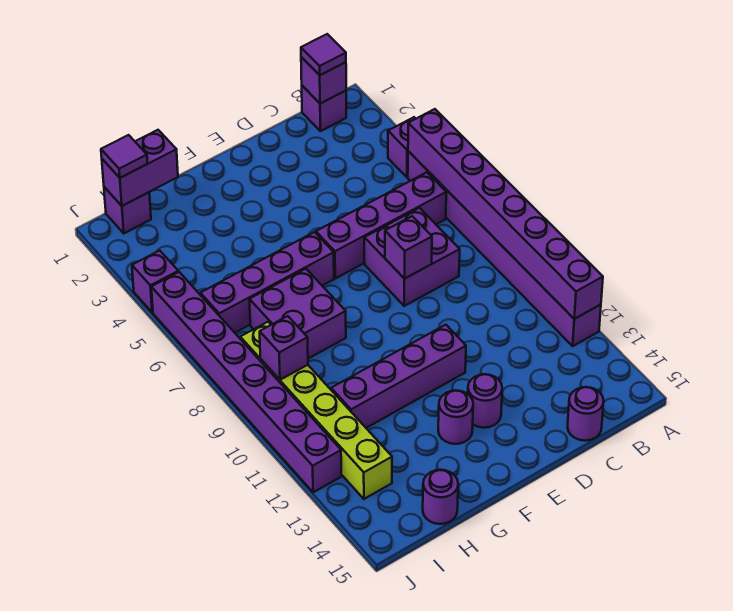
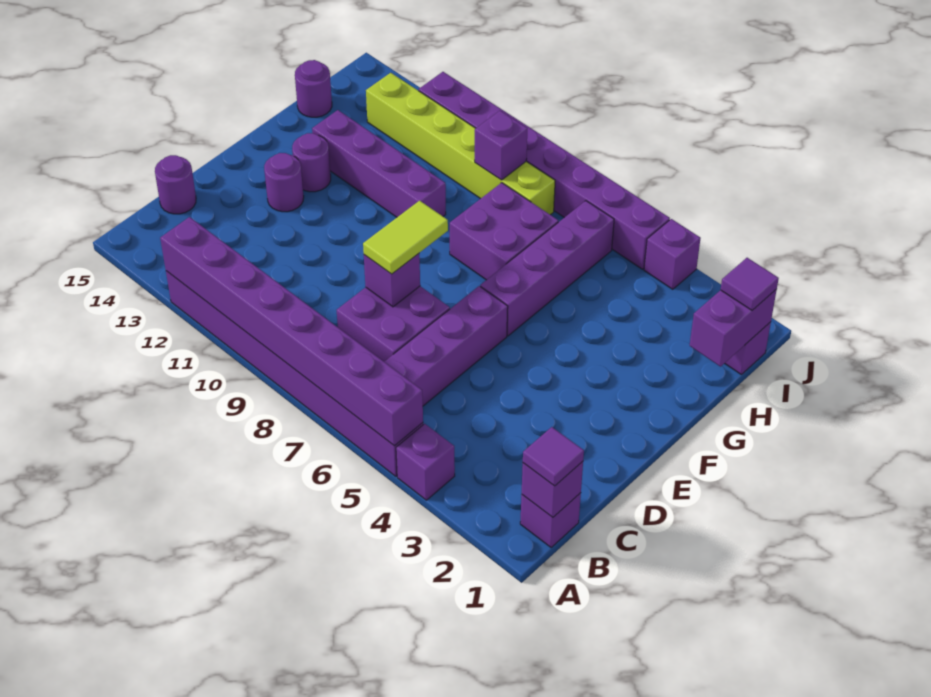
none -> lime tile D8:E8 level 3
purple brick E11:H11 level 1 -> purple brick G10:G13 level 1

